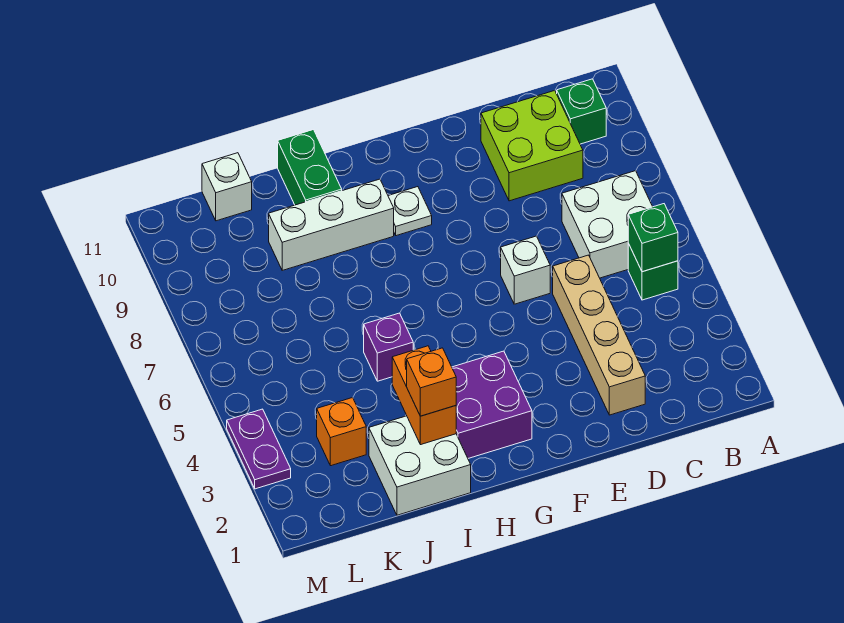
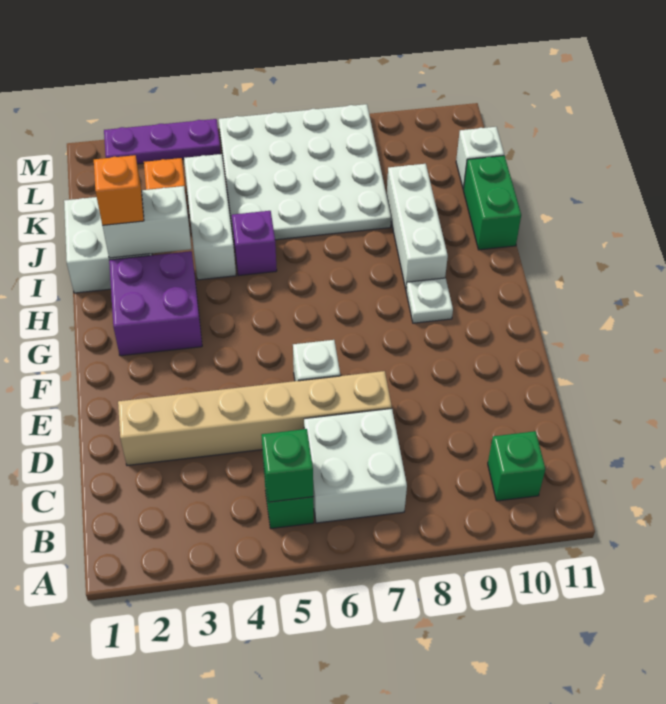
lime brick C9:D10 level 1 -> none
tan brick D2:D5 level 1 -> tan brick D2:D7 level 1
orange brick I2:I3 level 2 -> white brick I2:I3 level 2
none -> white brick I4:K4 level 1
green brick I10:I11 level 1 -> green brick I11:J11 level 1
none -> white plate J5:M8 level 1
purple plate M3:M4 level 1 -> purple plate M2:M4 level 1

